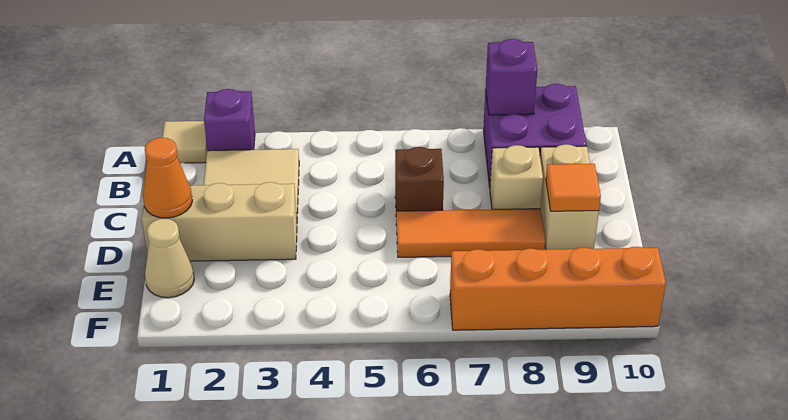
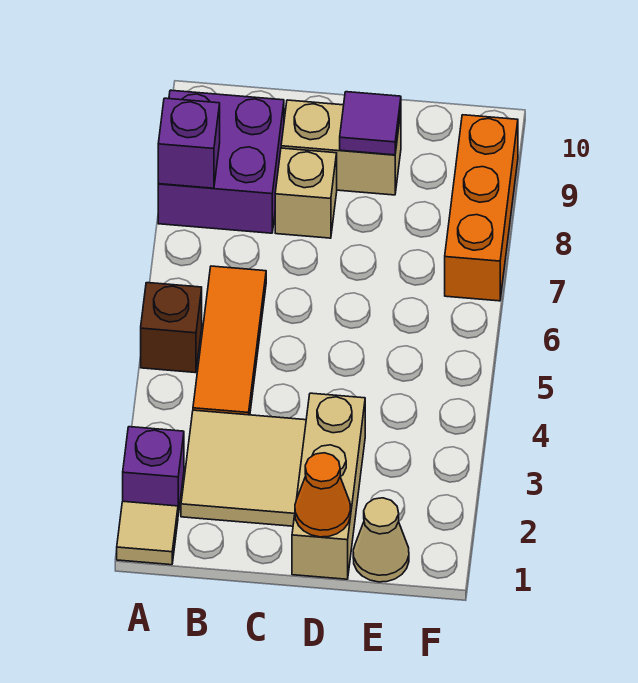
brown brick C6 level 1 -> brown brick A5 level 1
orange tile D6:D8 level 1 -> orange tile B4:B6 level 1
orange tile D9 level 2 -> purple tile D9 level 2
orange brick F7:F10 level 1 -> orange brick F7:F9 level 1

